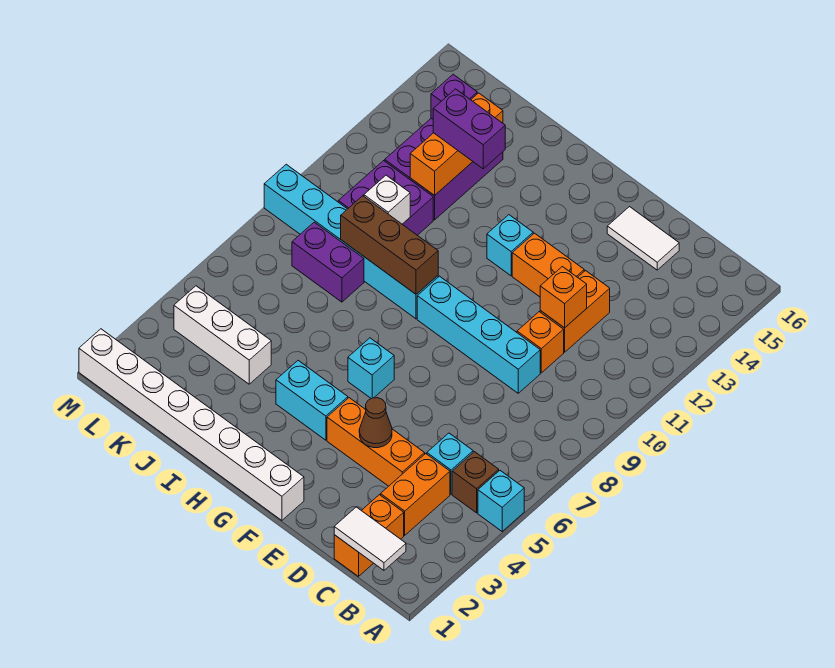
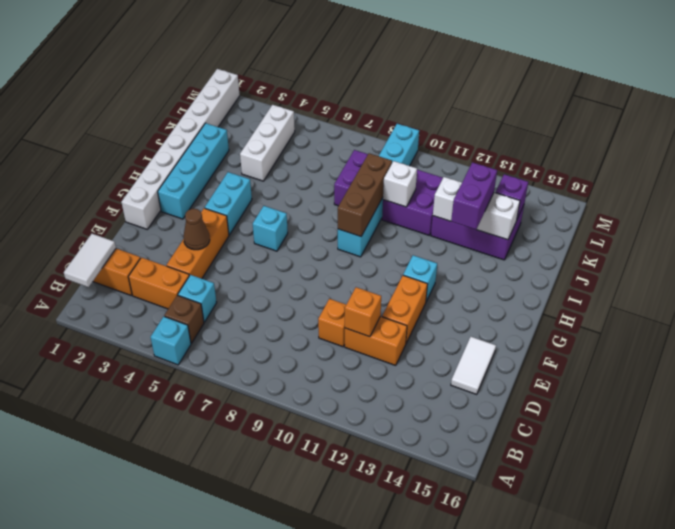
cyan brick D9:G9 level 1 -> cyan brick G2:J2 level 1
orange brick J12:J14 level 2 -> white brick J12:J14 level 2

